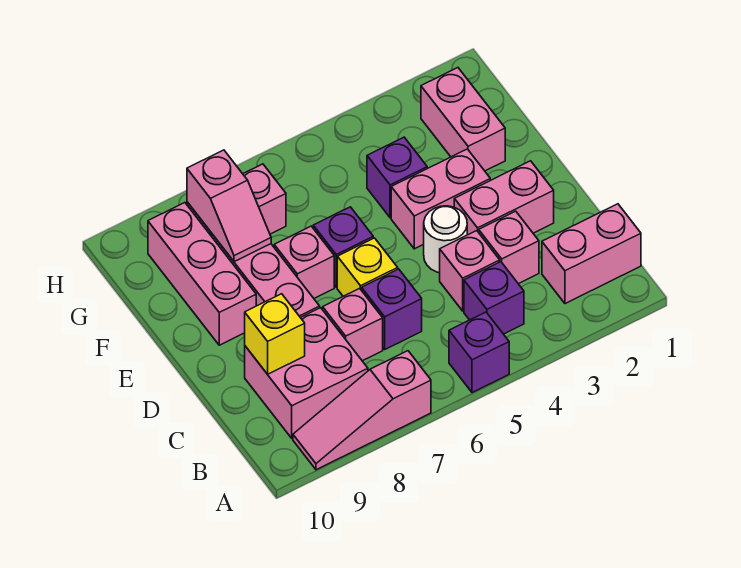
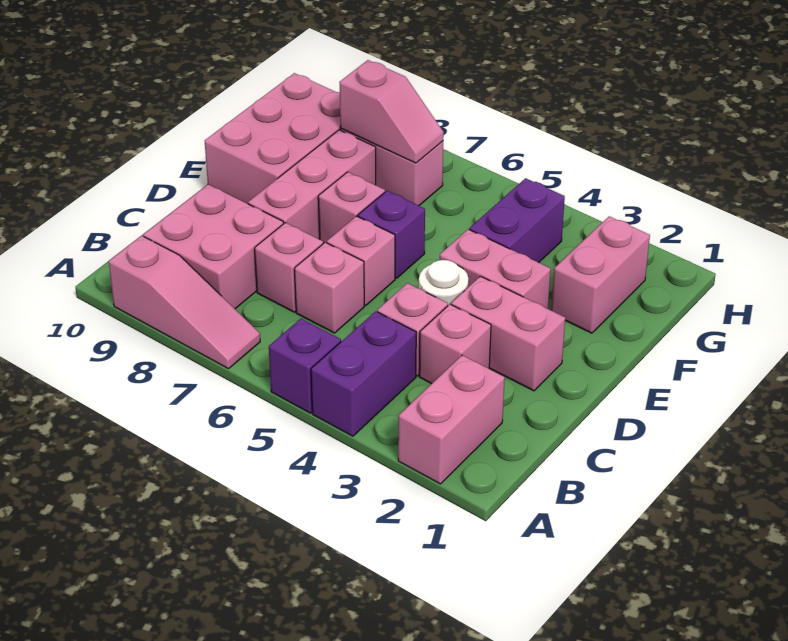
pink slope A7:A9 level 1 top 7 -> pink slope A7:A9 level 1 top 9
pink brick B1:B2 level 1 -> pink brick A2:B2 level 1
purple brick B4 level 1 -> purple brick A4:B4 level 1
purple brick C6 level 1 -> pink brick C6 level 1
yellow brick C9 level 2 -> none
yellow brick D6 level 1 -> pink brick D6 level 1
pink brick E9:G9 level 1 -> pink brick E9:G10 level 1
purple brick F4 level 1 -> purple brick F4:G4 level 1
pink slope F8:G8 level 2 top G -> pink slope G7:G8 level 2 top 8

